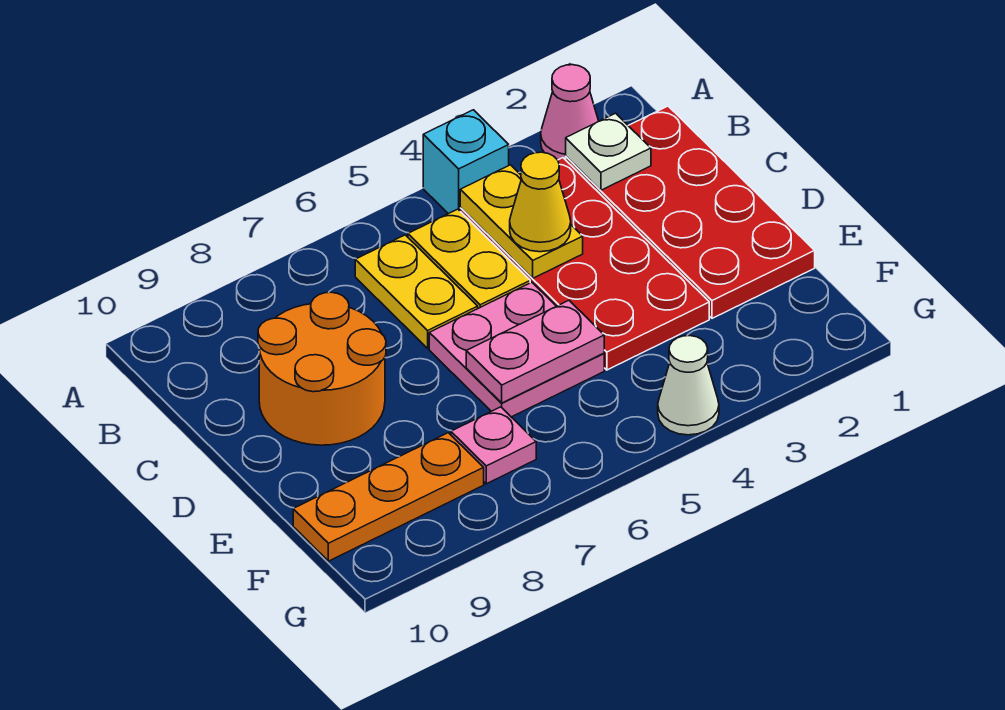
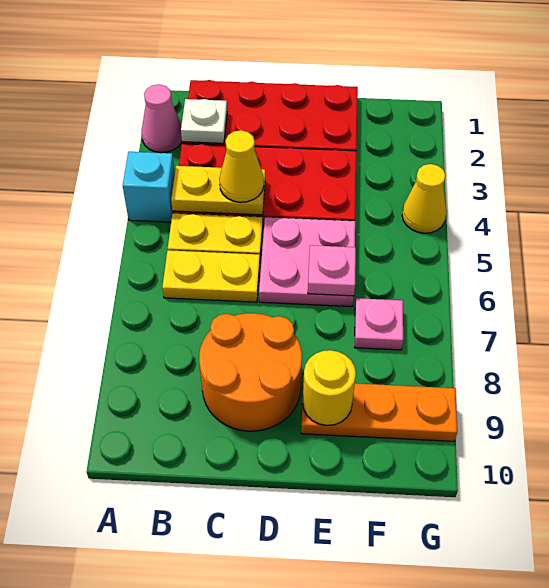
pink plate E5:E6 level 2 -> pink plate E6 level 2
none -> yellow round brick E9 level 2
orange plate F8:F10 level 1 -> orange plate E9:G9 level 1
white cone G4 level 1 -> yellow cone G4 level 1

